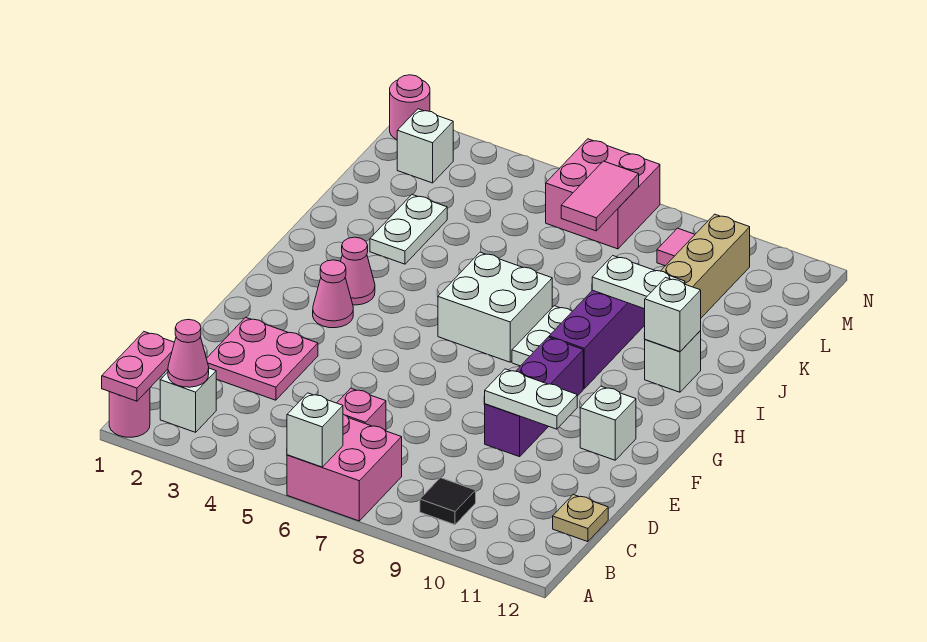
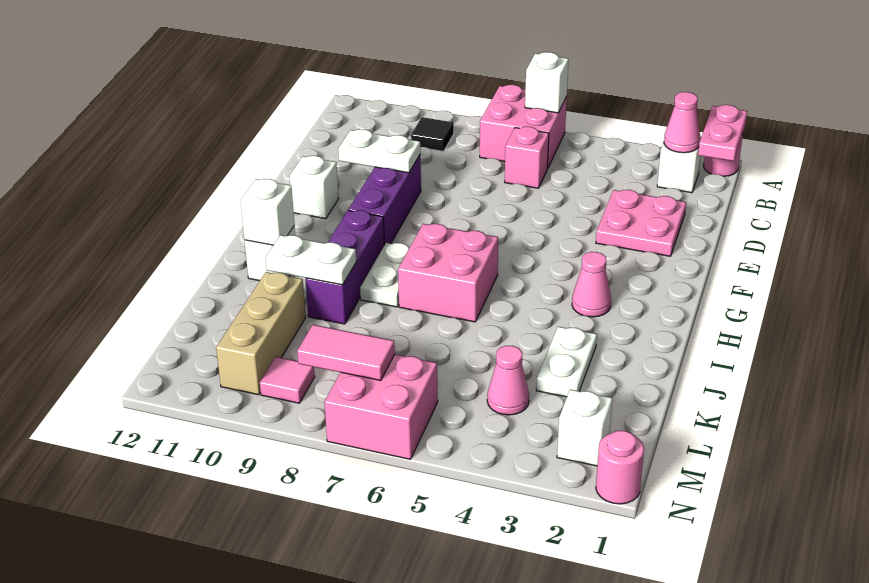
tan plate C12 level 1 -> none
pink cone G3 level 1 -> pink cone L4 level 1
white brick H6:I7 level 1 -> pink brick H6:I7 level 1
pink tile L7:M7 level 2 -> pink tile M7:M8 level 2

